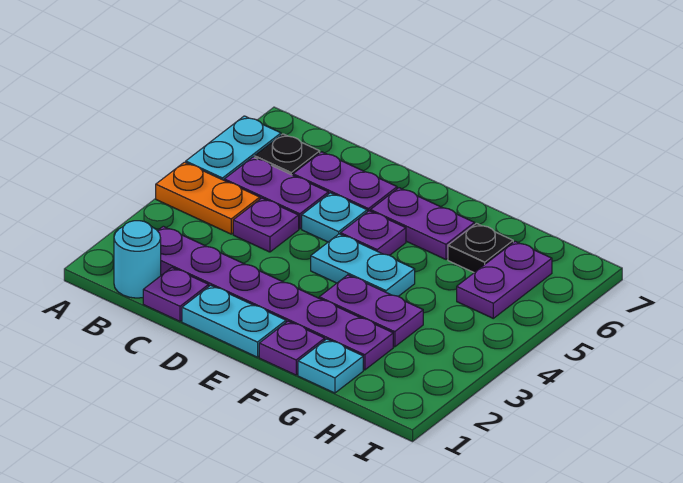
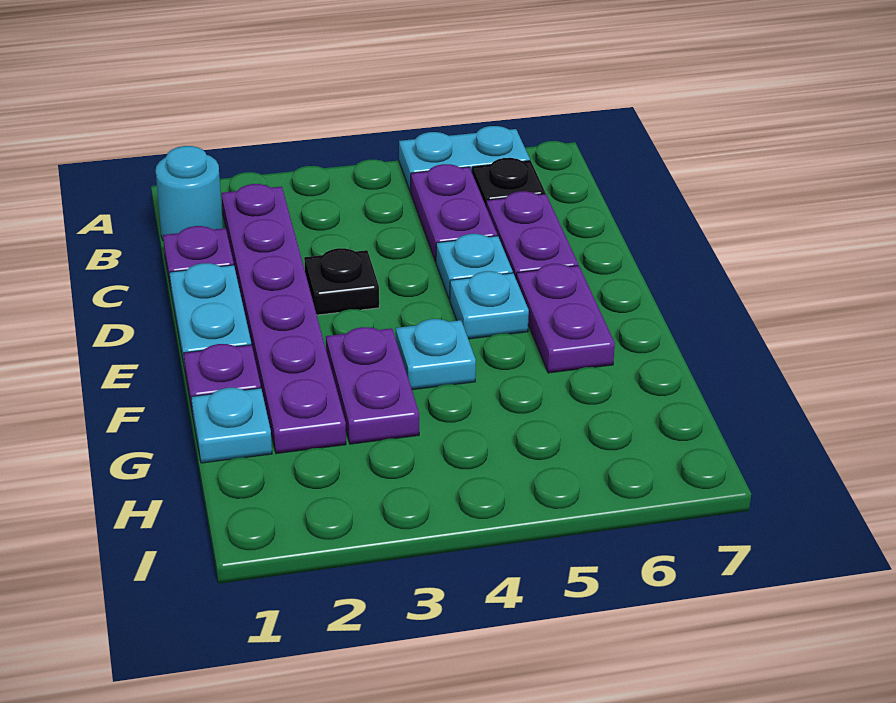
orange plate A4:B4 level 1 -> none
purple plate C4 level 1 -> none
cyan plate E4:F4 level 1 -> cyan plate F4 level 1
purple plate E5 level 1 -> cyan plate E5 level 1
black plate G6 level 1 -> black plate D3 level 1
purple plate H5:H6 level 1 -> none

